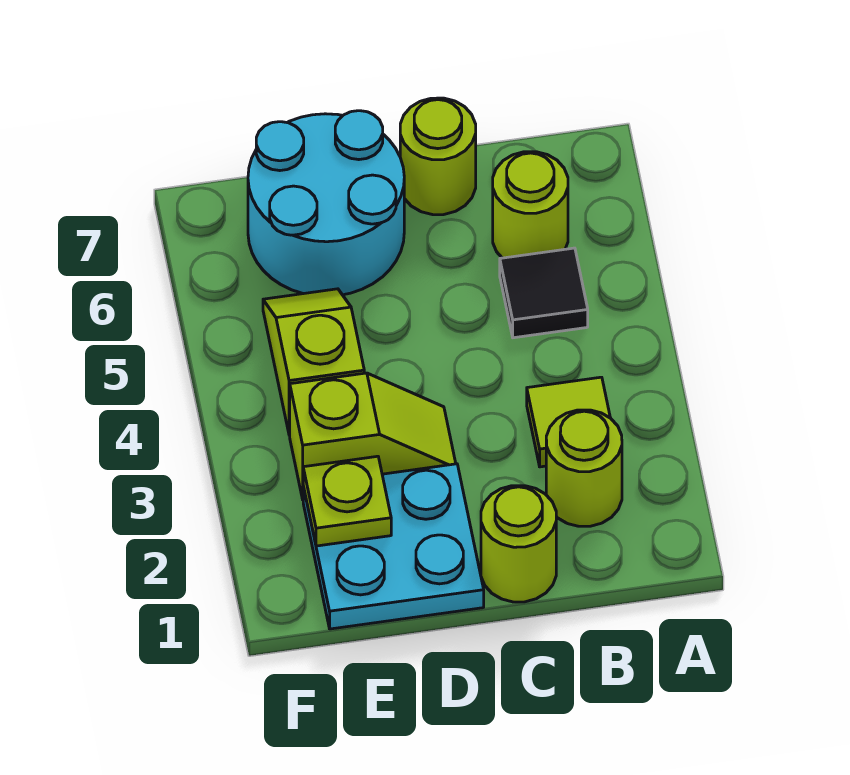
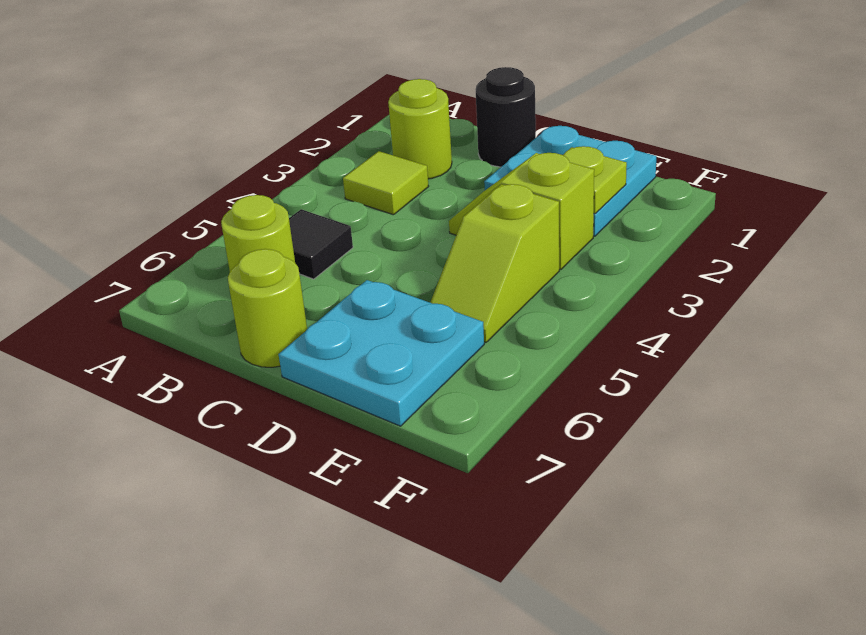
lime round brick C1 level 1 -> black round brick C1 level 1
cyan round brick D6:E7 level 1 -> cyan plate D6:E7 level 1

